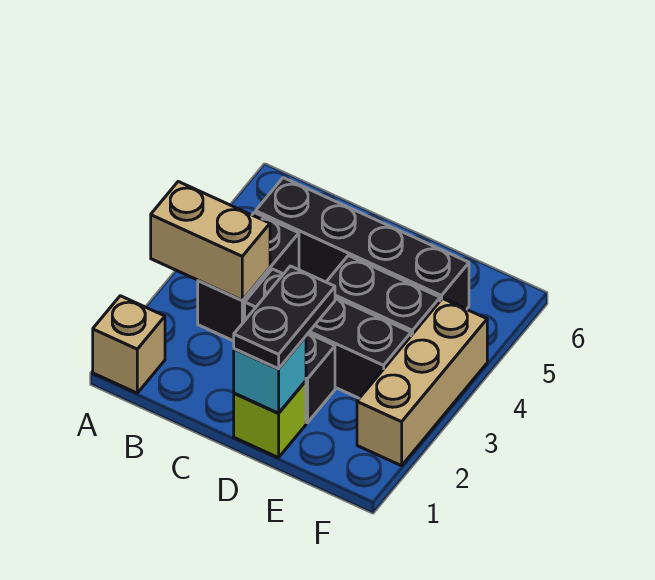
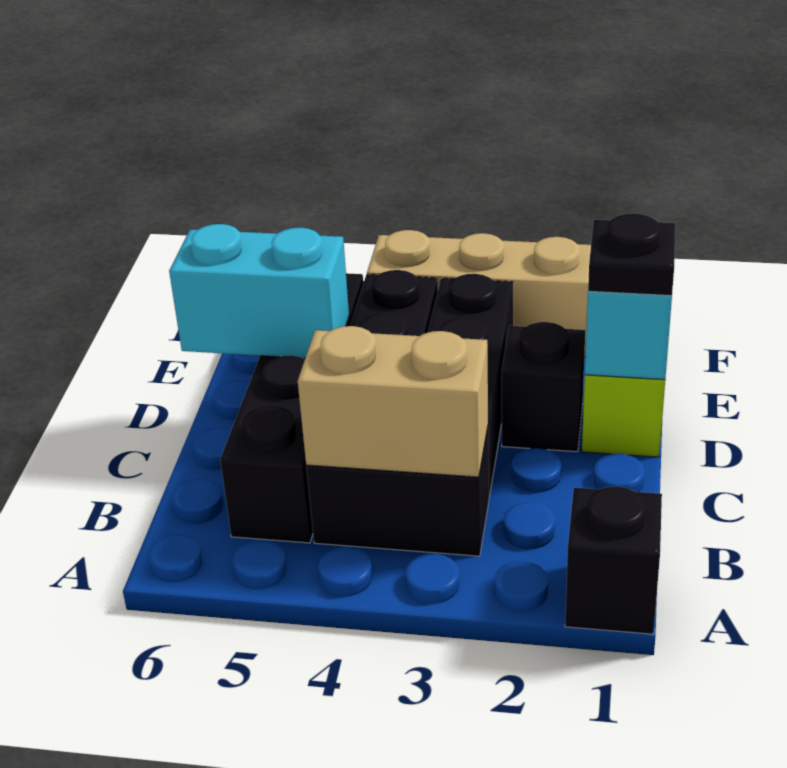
tan brick A1 level 1 -> black brick A1 level 1
tan brick A3:B3 level 2 -> tan brick B3:B4 level 2
black plate D1:D2 level 3 -> black plate D1 level 3
none -> cyan brick D5:D6 level 2

